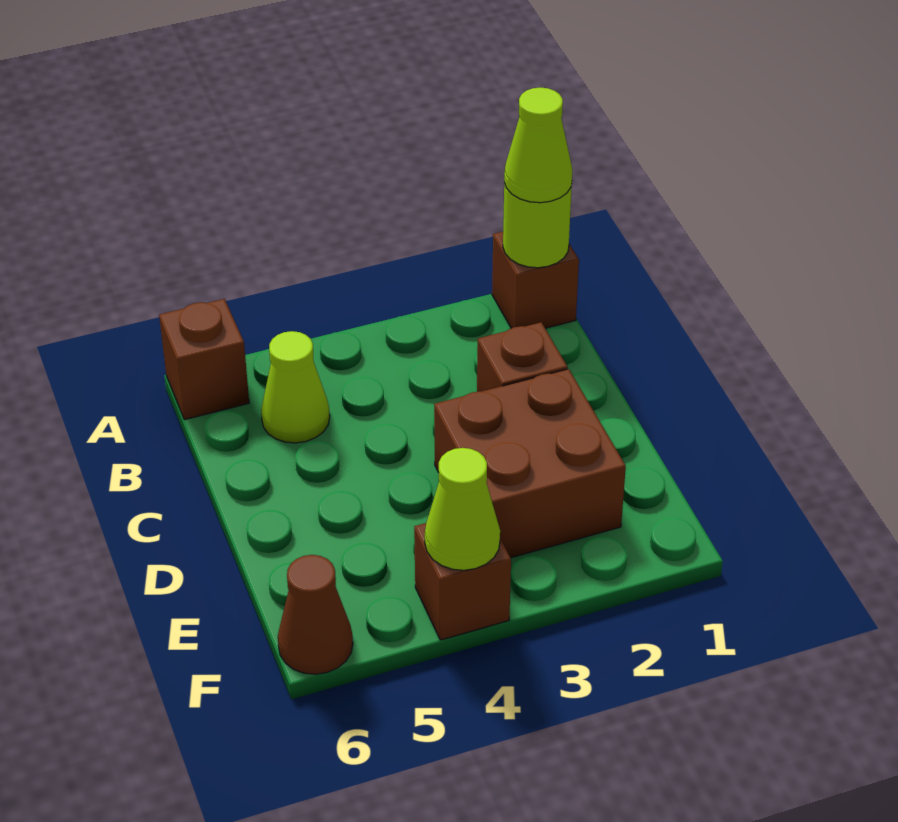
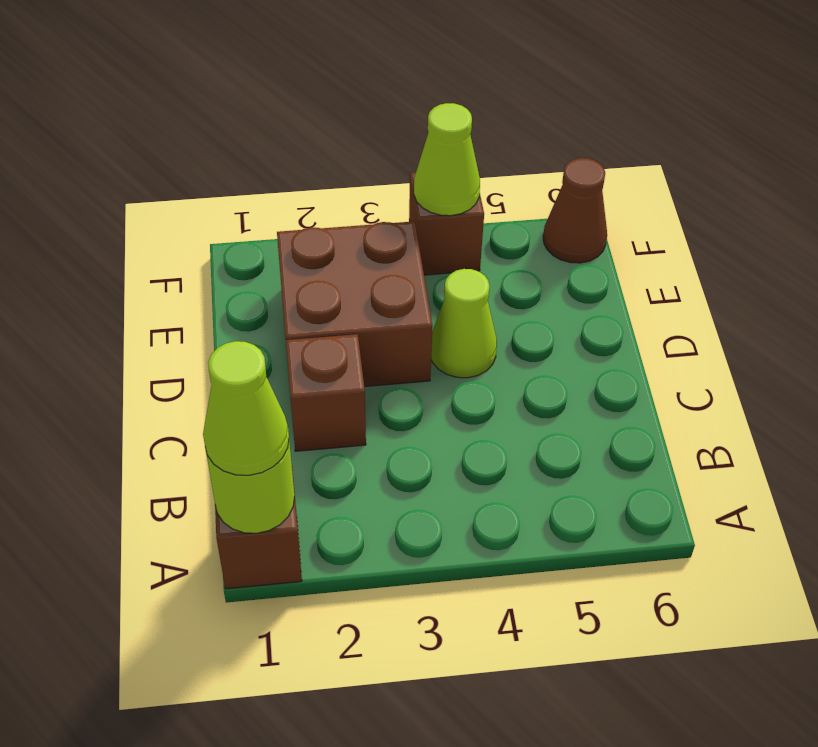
brown brick A6 level 1 -> none
lime cone B5 level 1 -> lime cone D4 level 1

